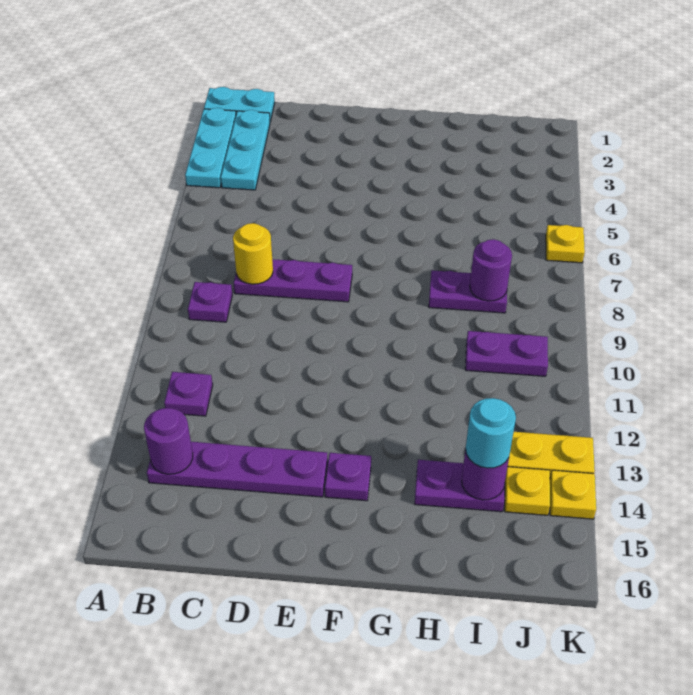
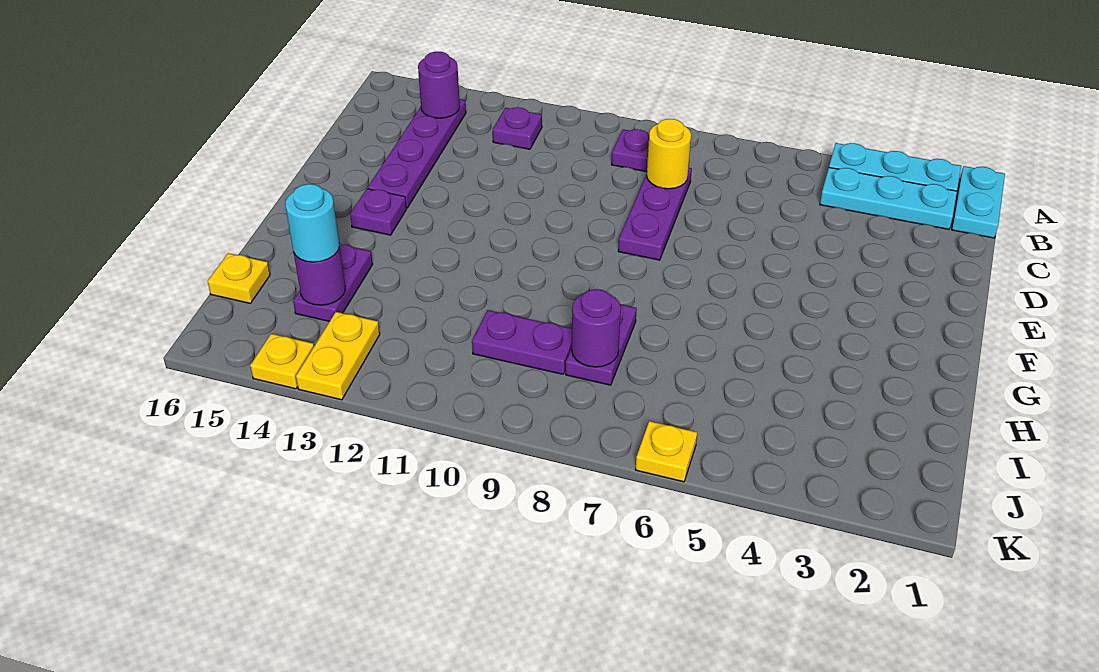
purple plate I10:J10 level 1 -> purple plate I9:I10 level 1
yellow plate J14 level 1 -> yellow plate I16 level 1

